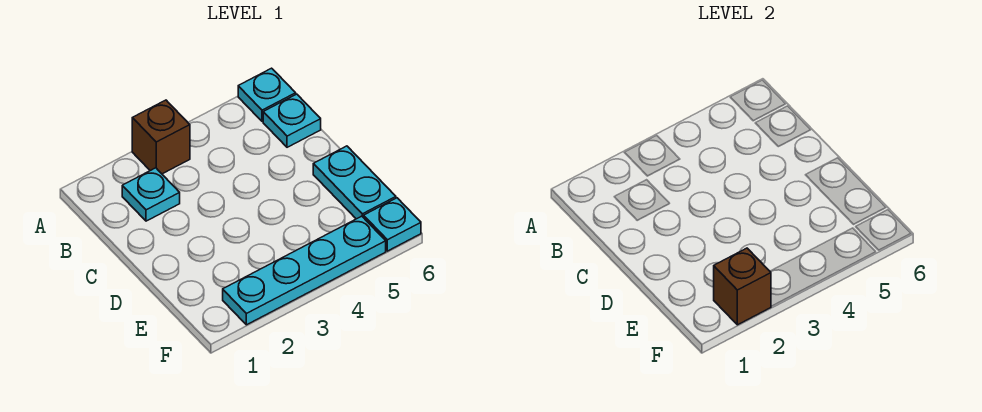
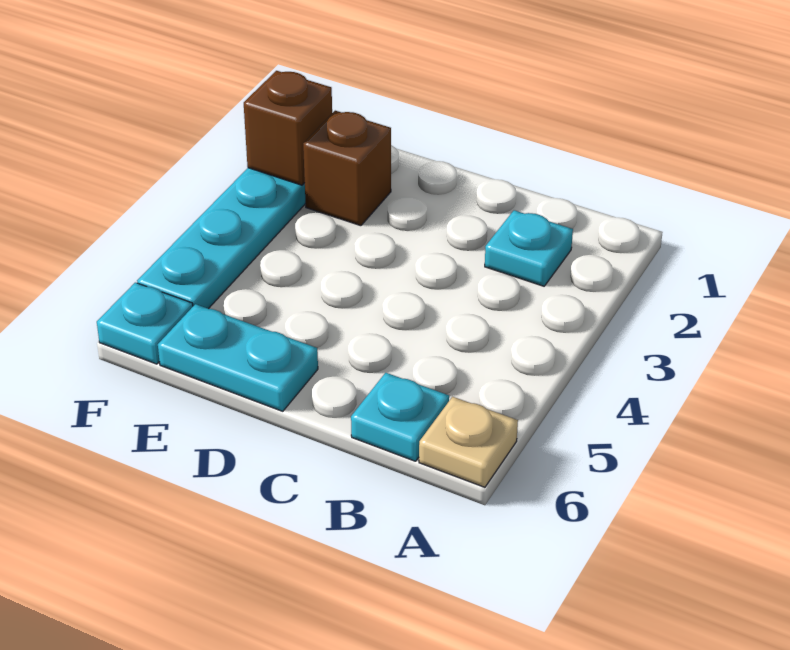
brown brick A3 level 1 -> brown brick E2 level 1
cyan plate A6 level 1 -> tan plate A6 level 1

